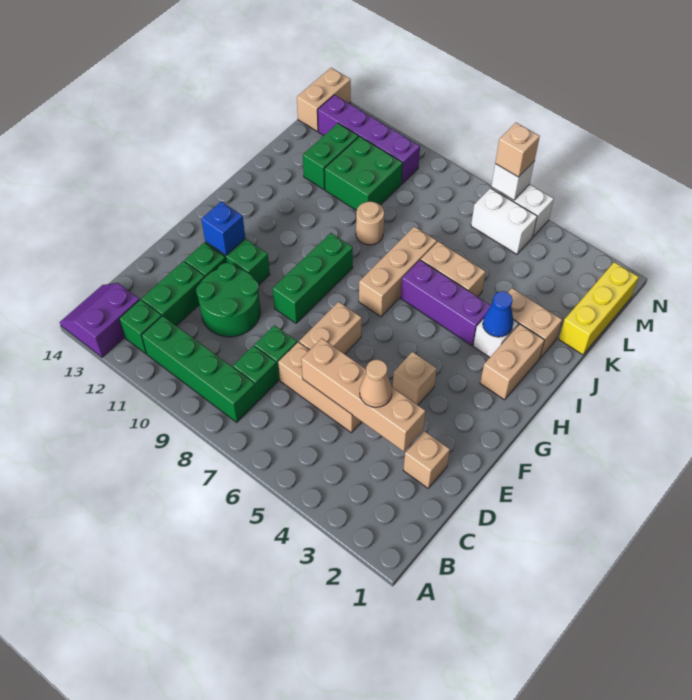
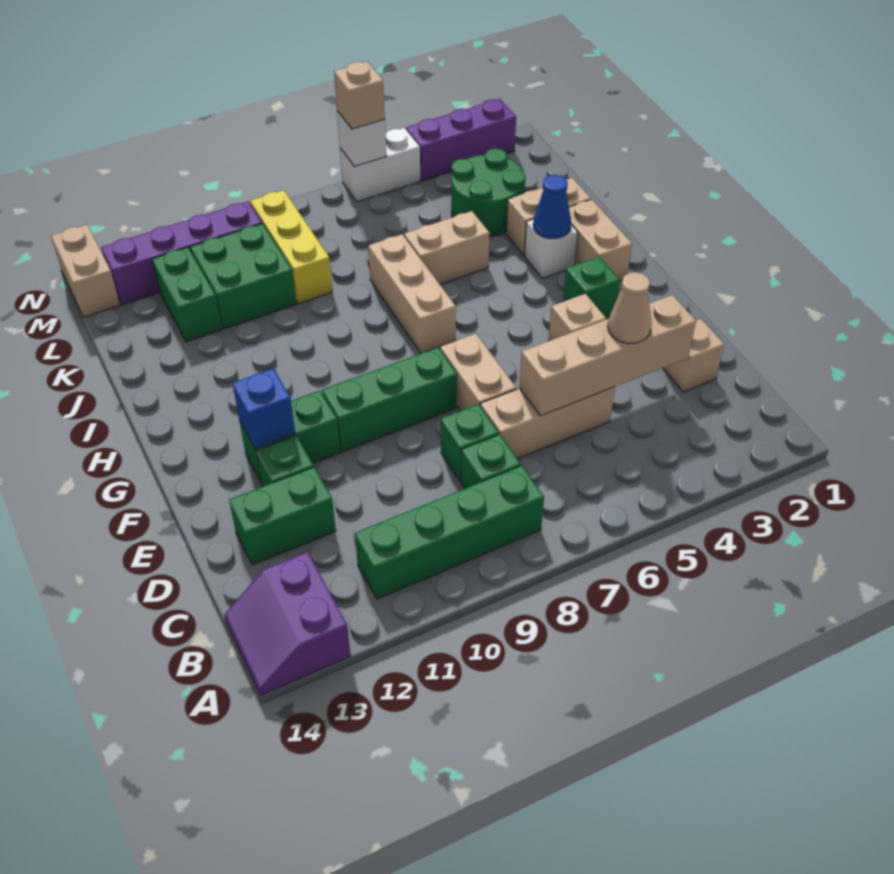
green brick B12 level 1 -> green brick G3 level 1
green brick C12:D12 level 1 -> green brick D12:D13 level 1
green round brick D10:E11 level 1 -> green round brick K3:L4 level 1
green brick F9:H9 level 1 -> green brick F8:F10 level 1
purple brick I4:I6 level 1 -> purple brick N2:N4 level 1
tan round brick J9 level 1 -> none
yellow brick K1:M1 level 1 -> yellow brick K9:M9 level 1
white brick M5:M6 level 1 -> none

